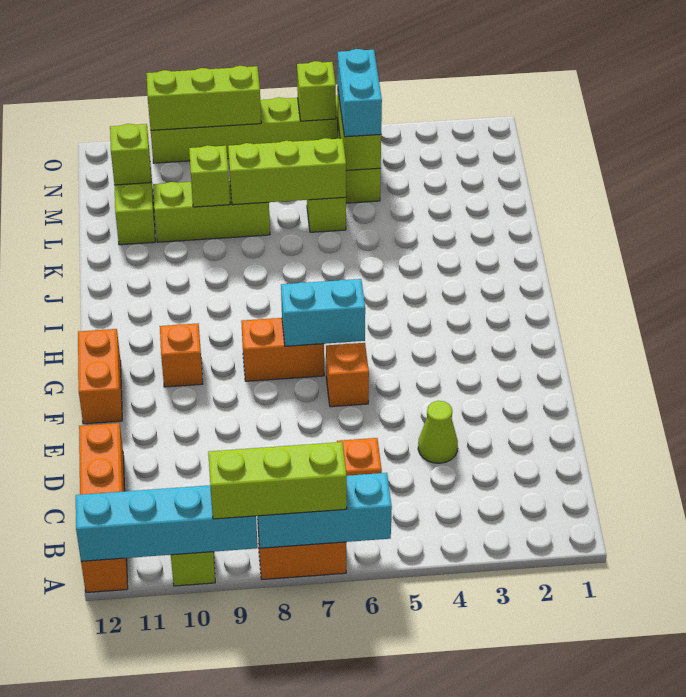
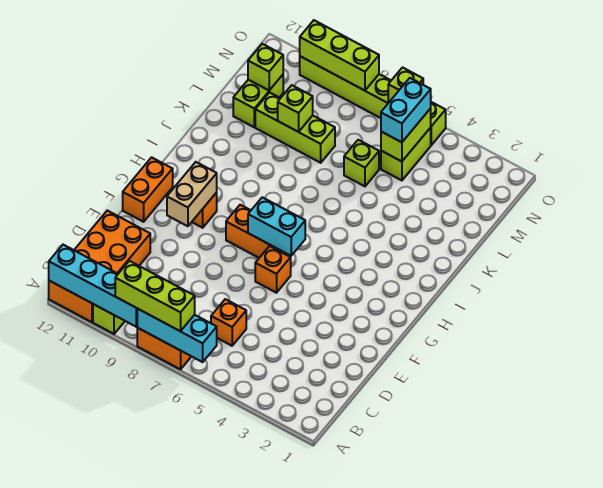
orange brick A12:D12 level 1 -> orange brick A11:D12 level 1
lime cone D4 level 1 -> none
none -> tan brick F10:G10 level 2
lime brick L6:L8 level 2 -> none

